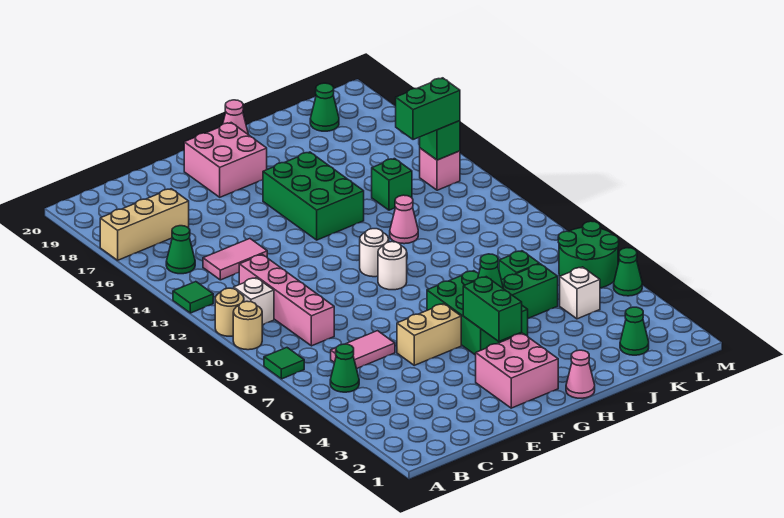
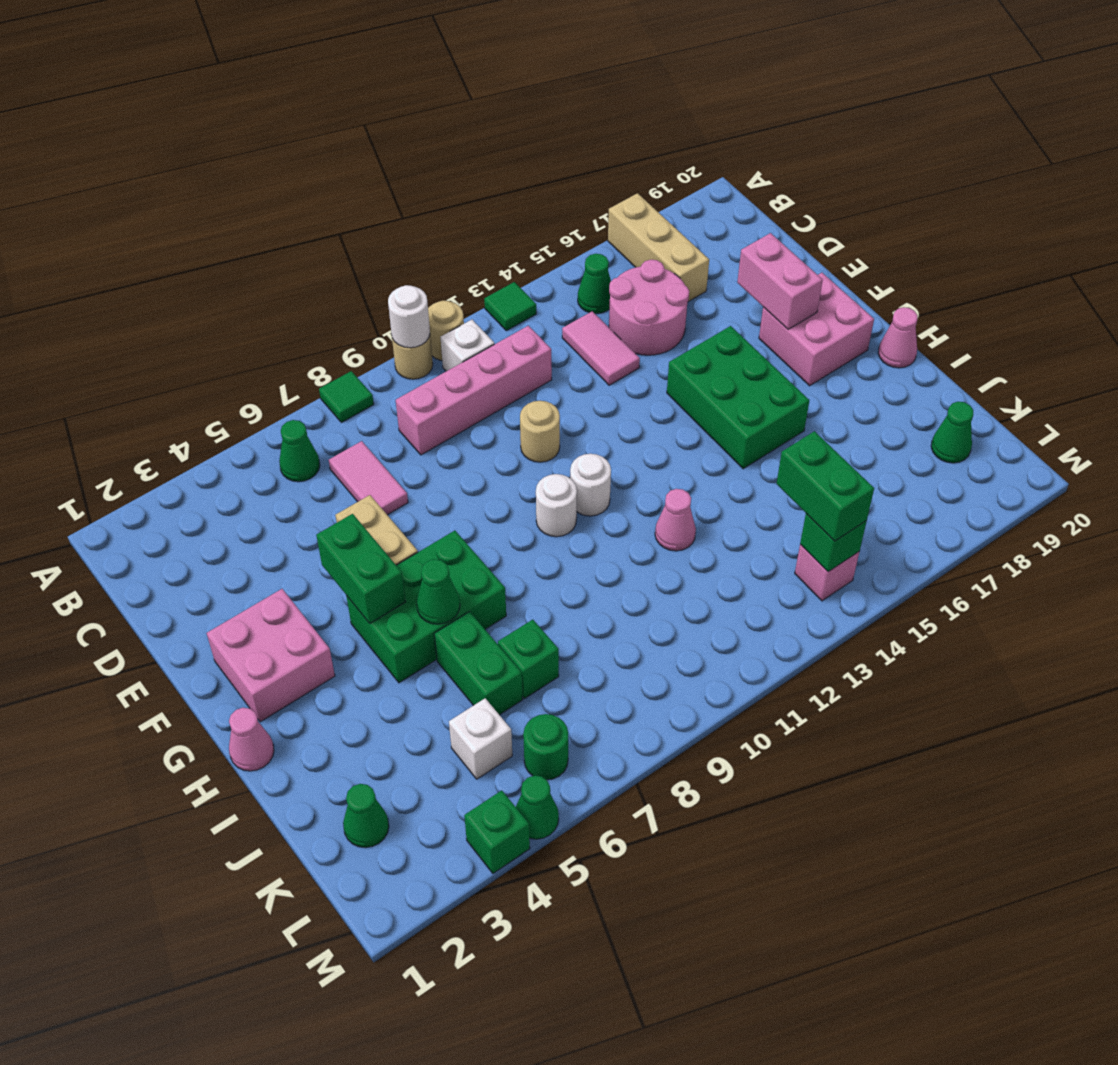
none -> white round brick A10 level 2
none -> pink round brick C15:D16 level 1
none -> tan round brick E11 level 1
none -> pink brick E18:F18 level 2
green brick G4:G5 level 2 -> green brick F5:G5 level 2
green brick G14:H16 level 1 -> green brick F15:H16 level 1
green brick J14 level 1 -> green brick M4 level 1
green round brick L6:M7 level 1 -> green round brick L6 level 1

